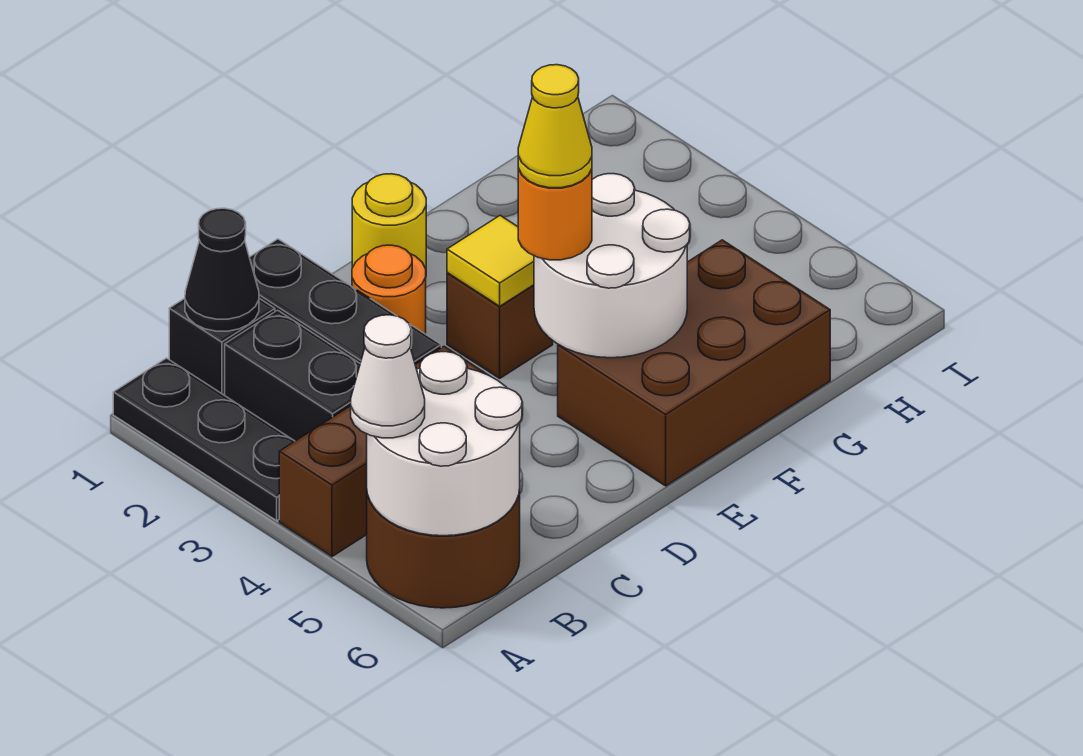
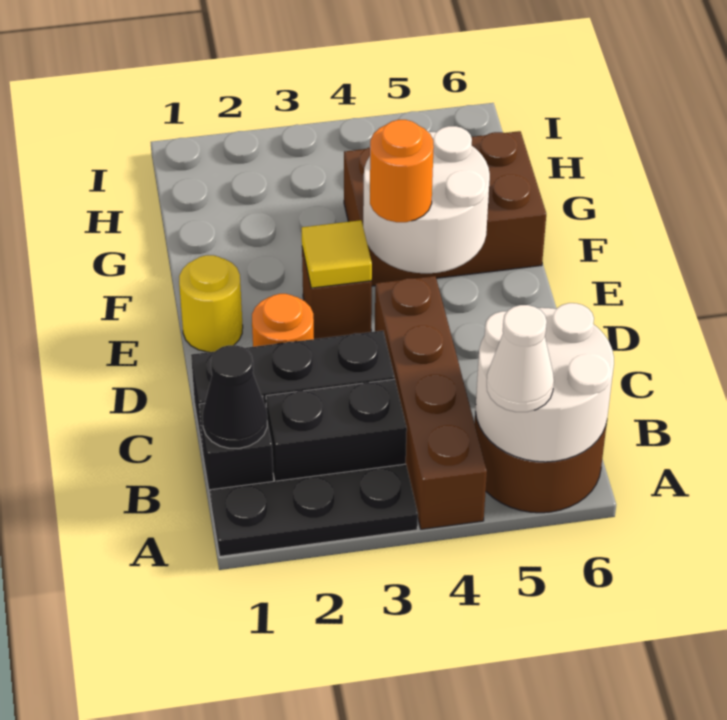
brown brick A4:C4 level 1 -> brown brick A4:D4 level 1
yellow cone E4 level 4 -> none
brown brick E5:G6 level 1 -> brown brick F4:G6 level 1

